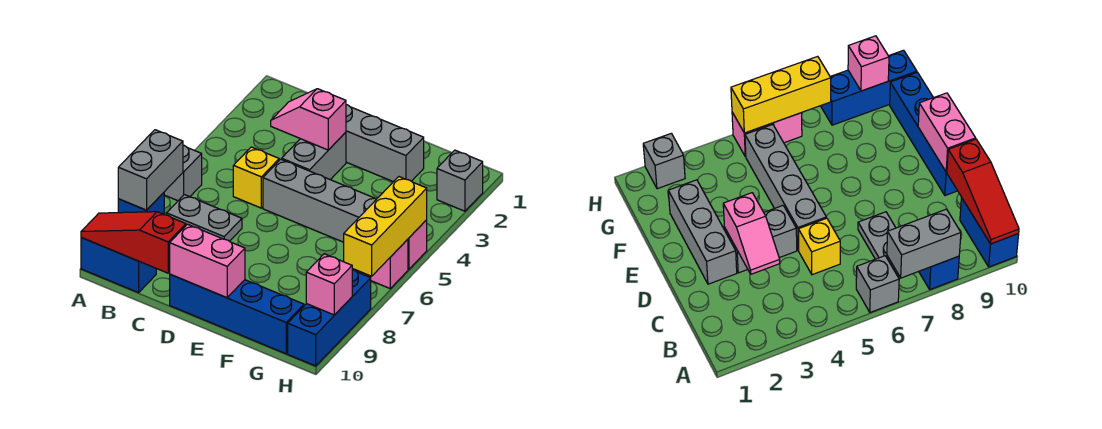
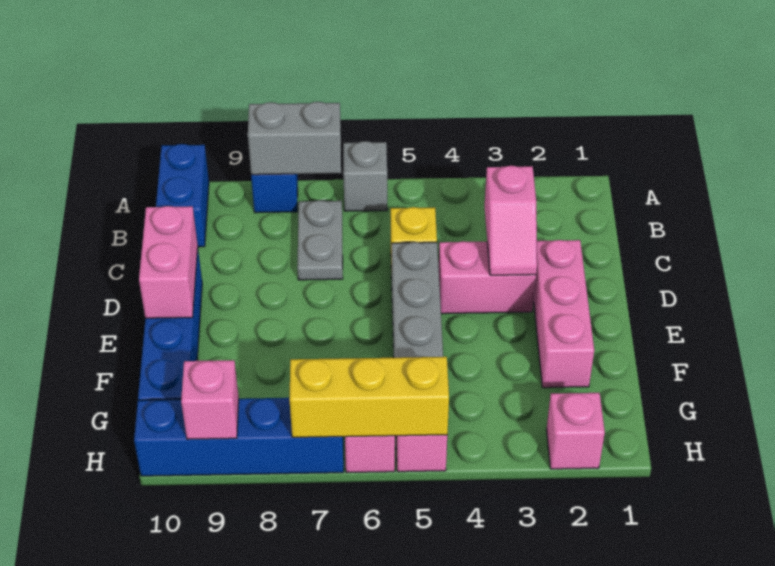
red slope A10:C10 level 2 top C -> none
pink slope C3:D3 level 2 top D -> pink slope C3:D3 level 2 top C
grey brick D2:F2 level 1 -> pink brick D2:F2 level 1
grey brick D3:D4 level 1 -> pink brick D3:D4 level 1
grey brick H2 level 1 -> pink brick H2 level 1
blue brick H8:H10 level 1 -> blue brick H7:H10 level 1

